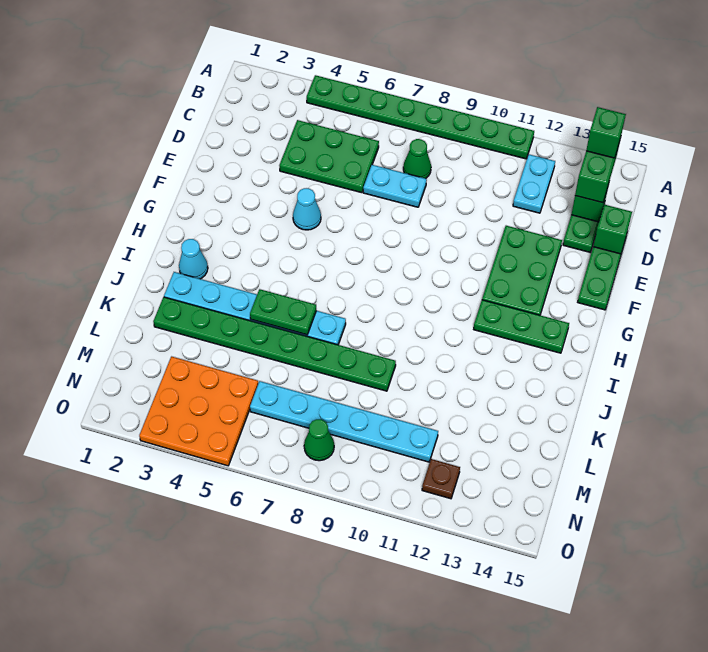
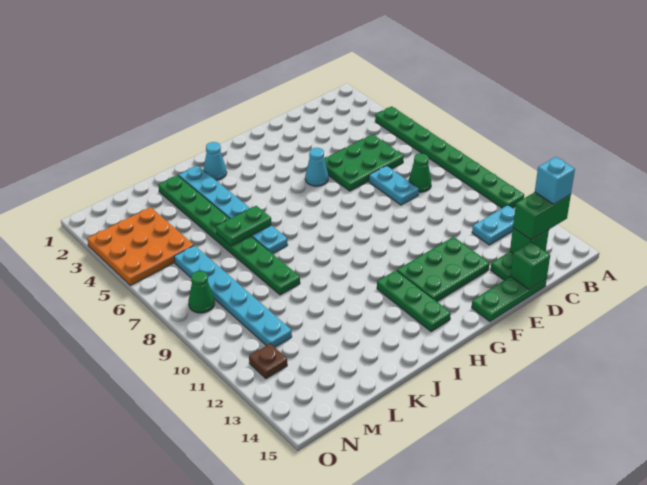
green brick B14 level 4 -> cyan brick B14 level 4
green plate C4:D6 level 1 -> green plate C5:E6 level 1
green plate J5:J6 level 2 -> green plate J6:K6 level 2

